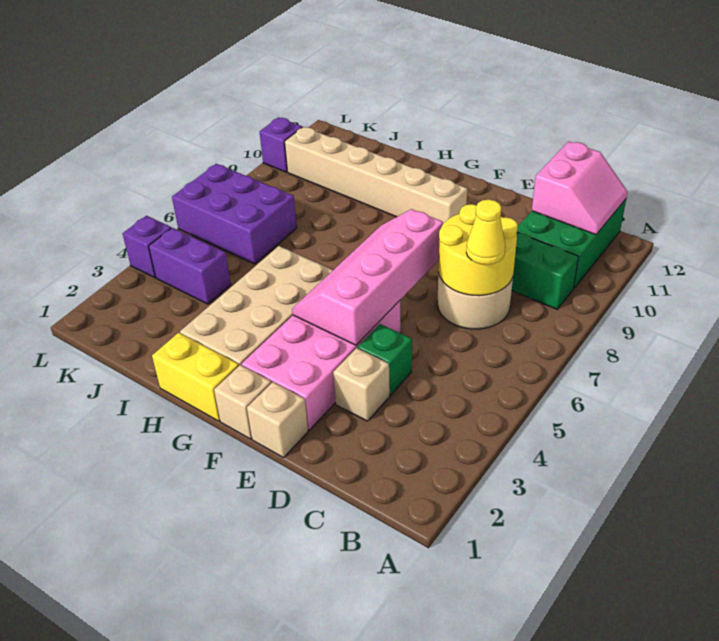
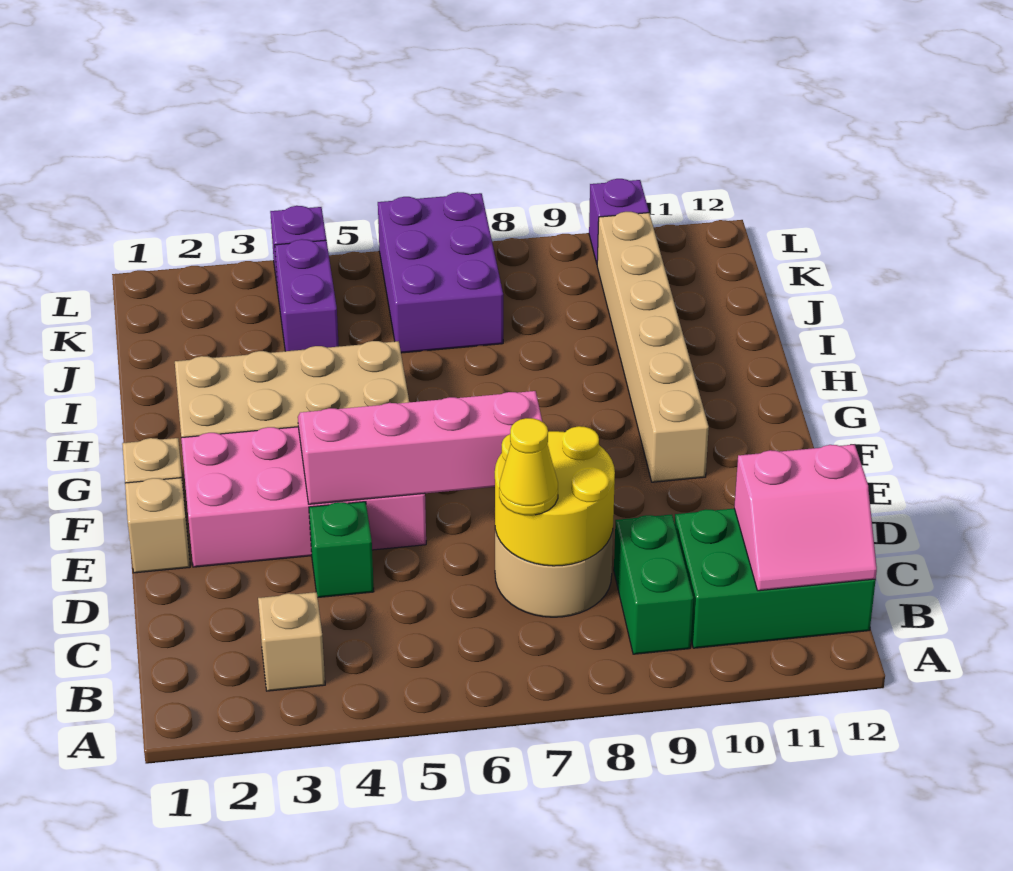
tan brick D3 level 1 -> tan brick B3 level 1
yellow brick G1:H1 level 1 -> none

